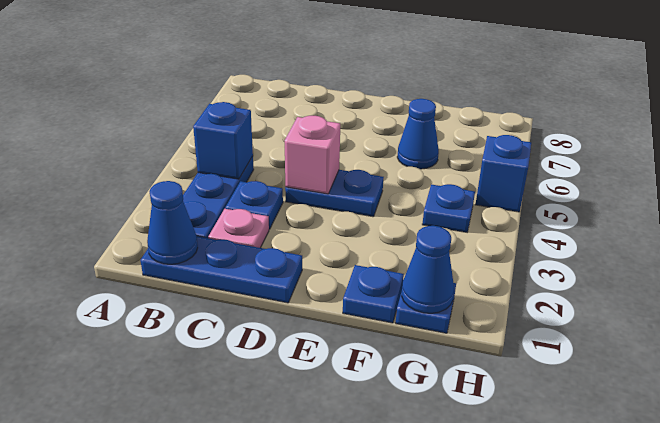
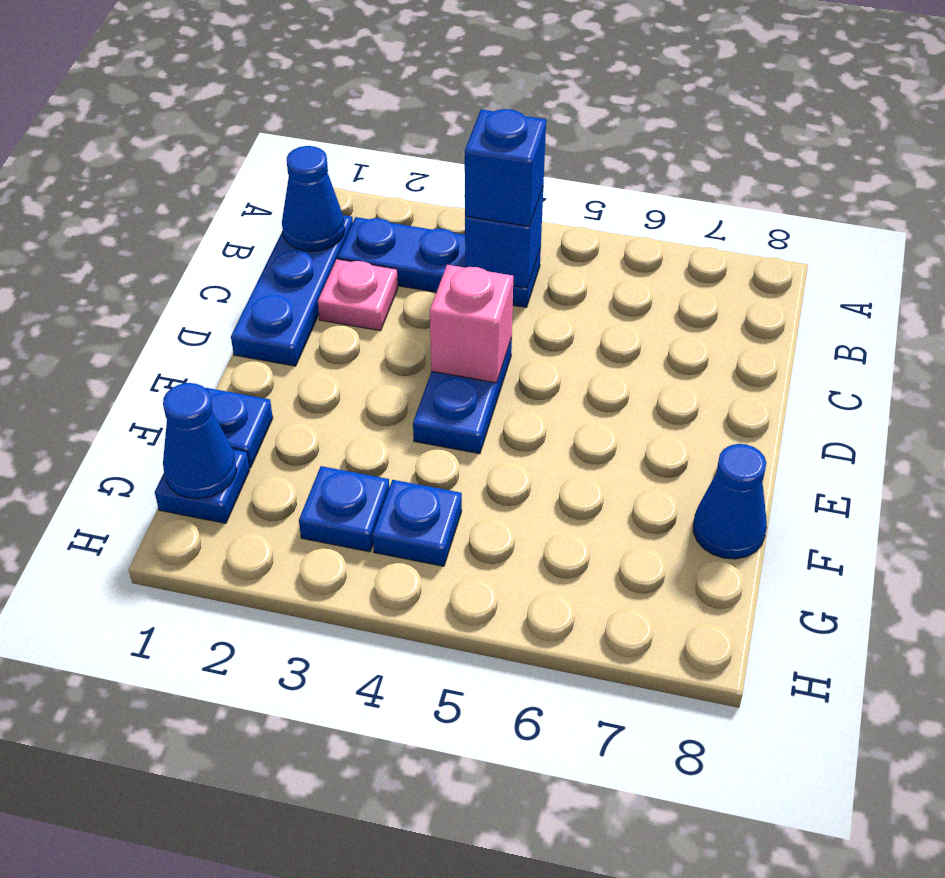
blue plate C3 level 1 -> blue plate G3 level 1
blue cone F6 level 1 -> blue cone F8 level 1
blue brick H5 level 1 -> blue brick B4 level 3

